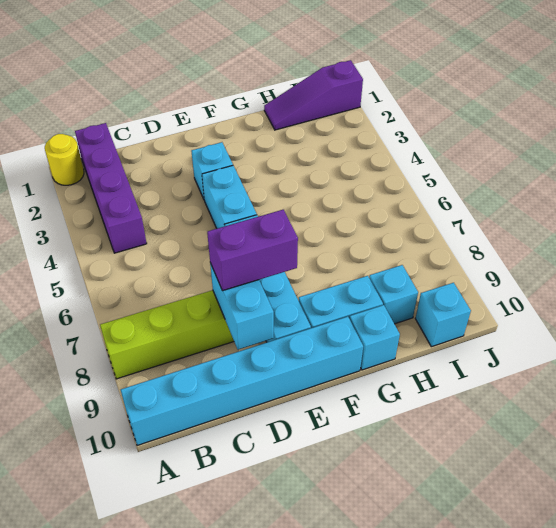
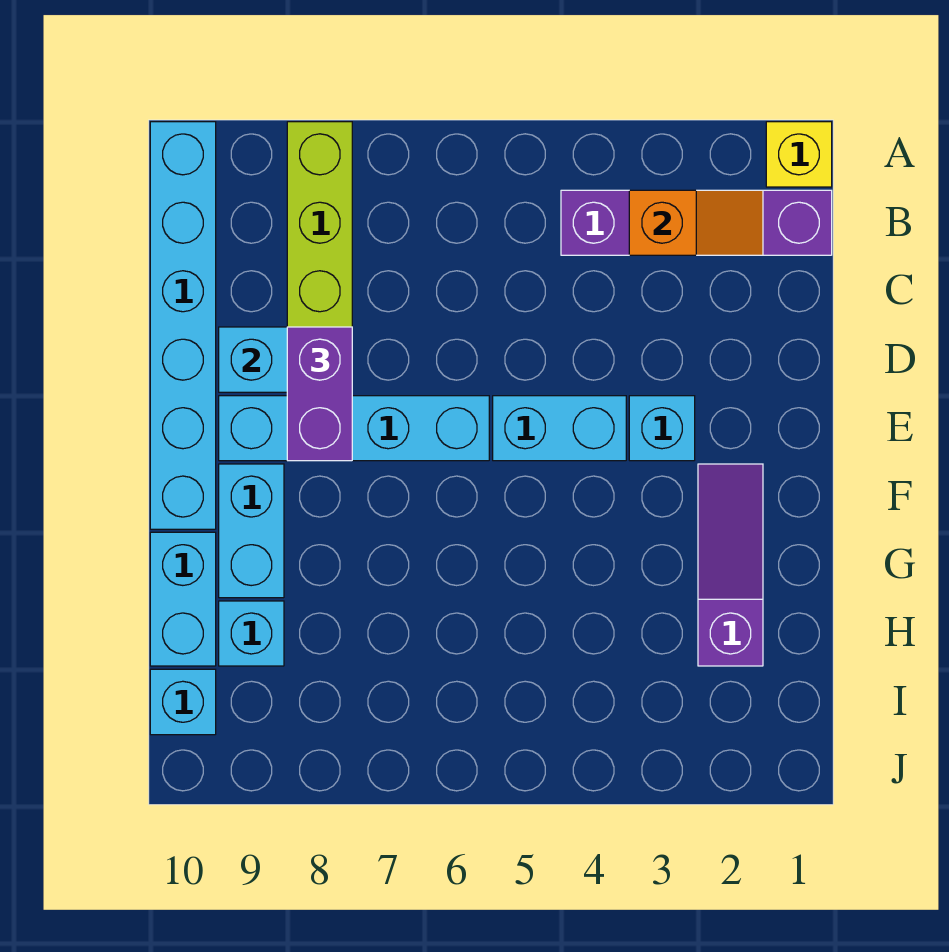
yellow round brick A1 level 1 -> yellow brick A1 level 1
none -> orange slope B2:B3 level 2 top 3
cyan brick G10 level 1 -> cyan brick G10:H10 level 1
purple slope H1:J1 level 1 top J -> purple slope F2:H2 level 1 top H

